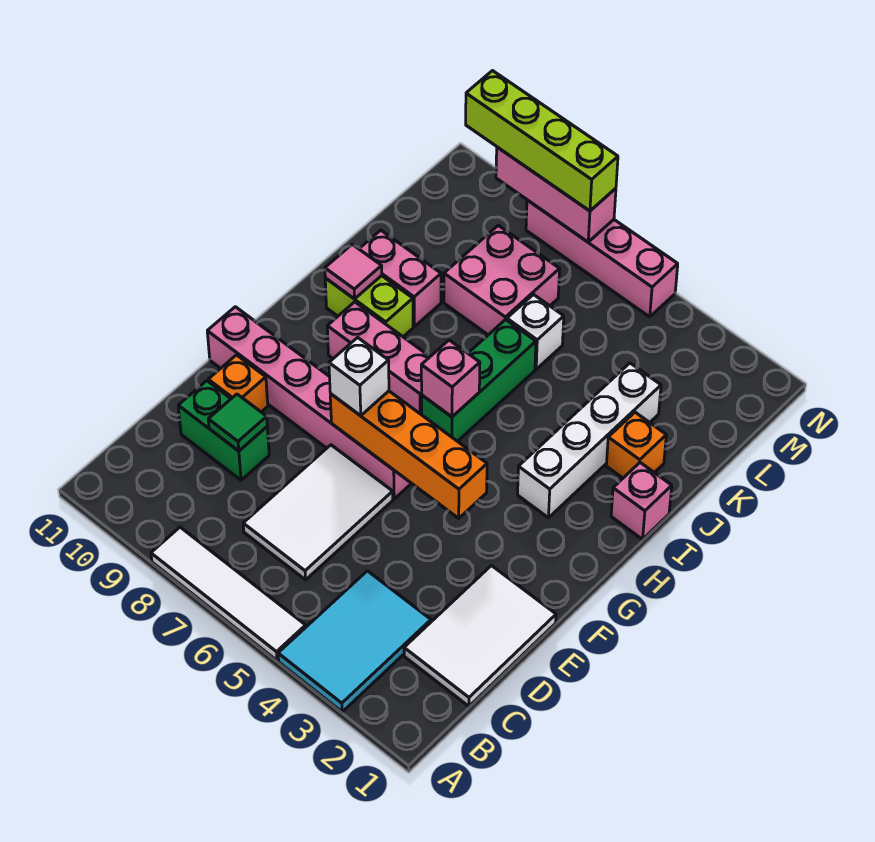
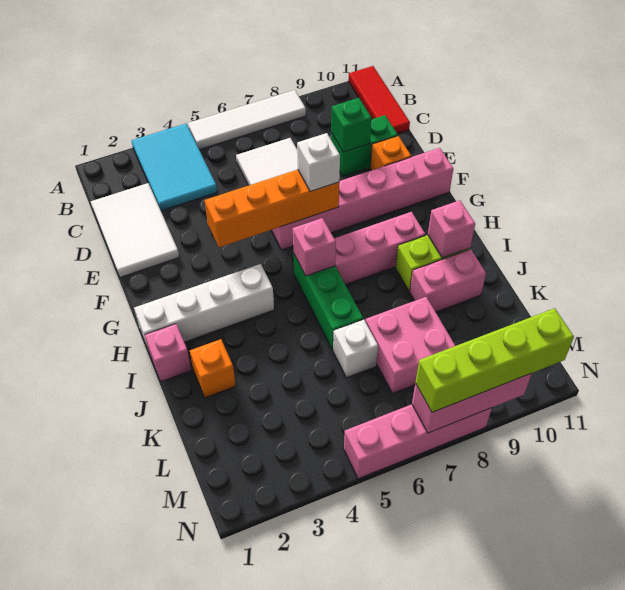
none -> red tile A11:C11 level 1
green tile D9 level 2 -> green brick D9 level 2
white brick H3:K3 level 1 -> white brick H1:H4 level 1
pink tile I10 level 2 -> pink brick I10 level 2

